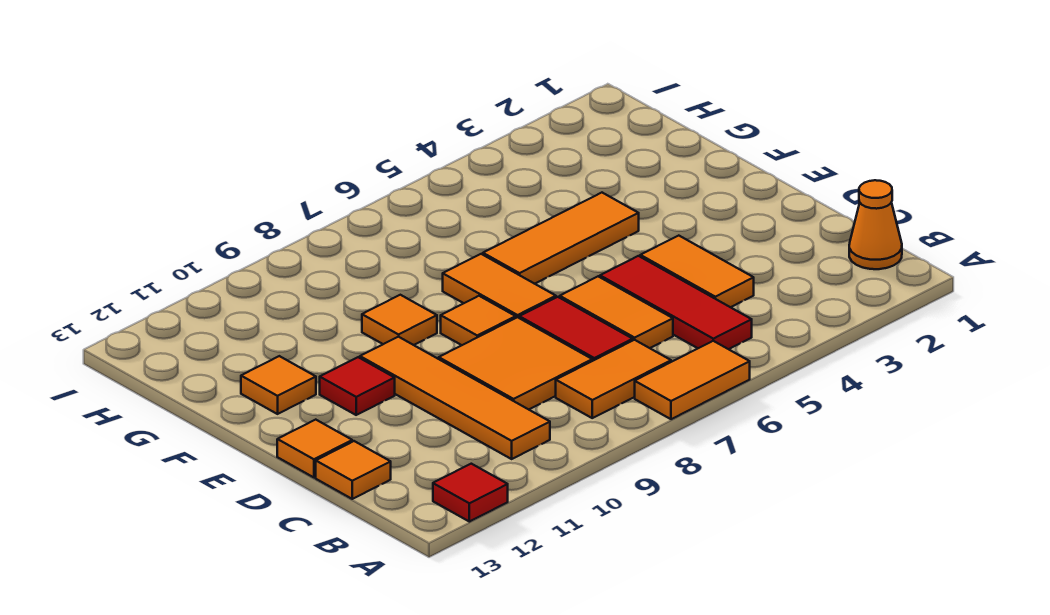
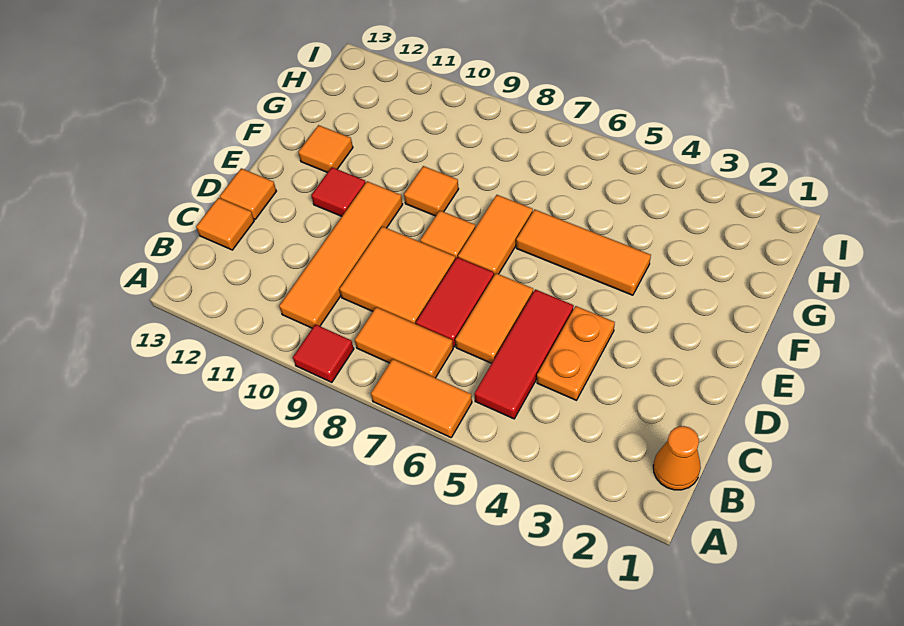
red tile A12 level 1 -> red tile A9 level 1
orange tile C4:D4 level 1 -> orange plate C4:D4 level 1

